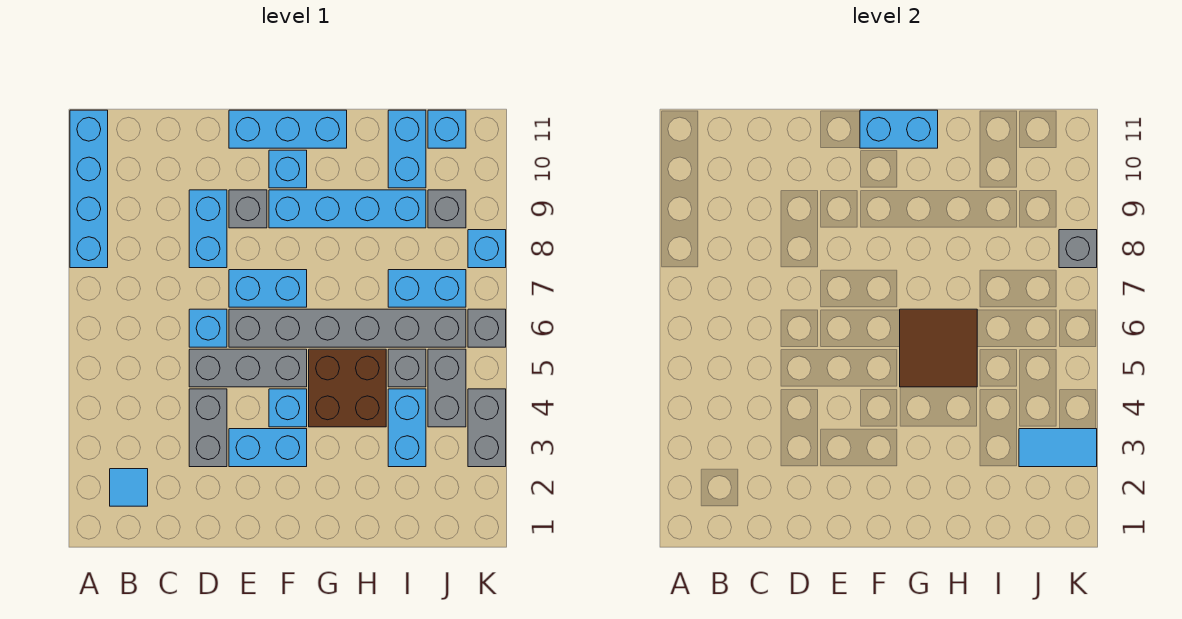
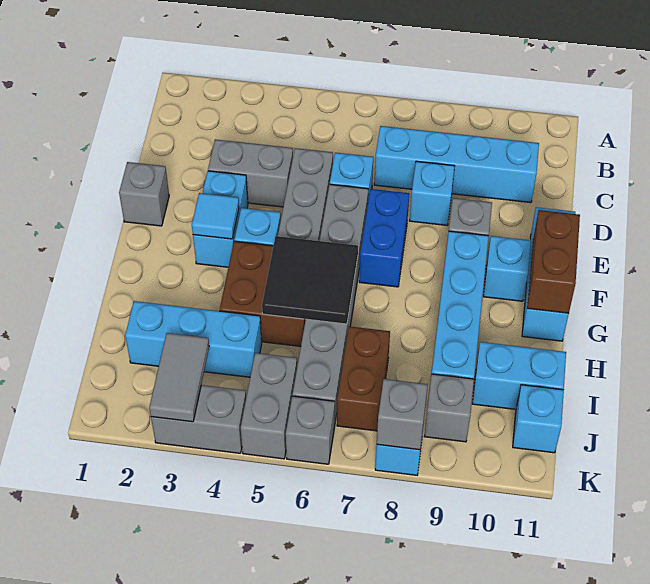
cyan brick A8:A11 level 1 -> cyan brick C7:C10 level 1
cyan tile B2 level 1 -> cyan tile F3 level 2
cyan brick D8:D9 level 1 -> cyan brick D8 level 1
cyan brick E7:F7 level 1 -> blue brick E7:F7 level 1
cyan brick F11:G11 level 2 -> brown brick F11:G11 level 2
brown tile G5:H6 level 2 -> black tile G5:H6 level 2
cyan brick I3:I4 level 1 -> cyan brick I2:I4 level 1
grey brick I5 level 1 -> grey brick E1 level 1
cyan brick I7:J7 level 1 -> brown brick I7:J7 level 1
cyan tile J3:K3 level 2 -> grey tile J3:K3 level 2
grey brick J4:J5 level 1 -> grey brick J5:K5 level 1

